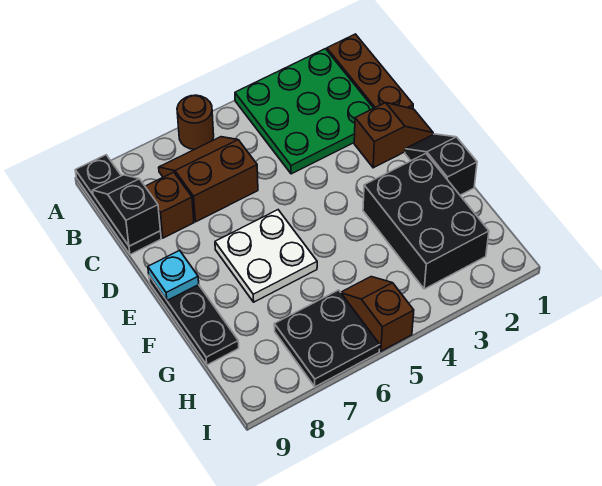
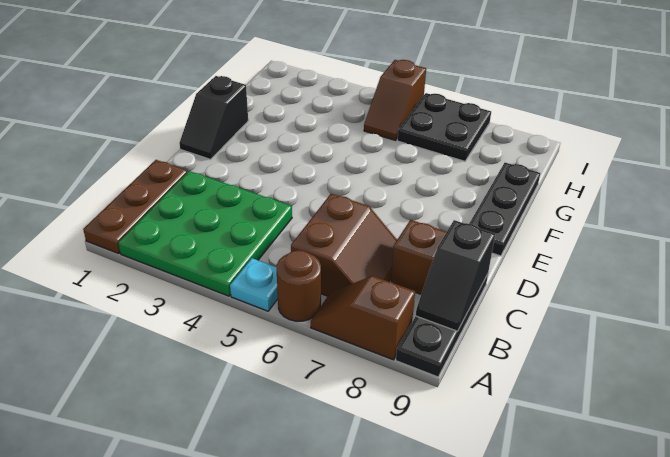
brown slope B6:C7 level 1 top C -> brown slope B6:C7 level 1 top 6
brown slope D1:D2 level 1 top 2 -> brown slope A7:A8 level 1 top 8
white plate E6:F7 level 1 -> none
cyan plate E9 level 2 -> cyan plate A5 level 1
black brick F2:H3 level 1 -> none

